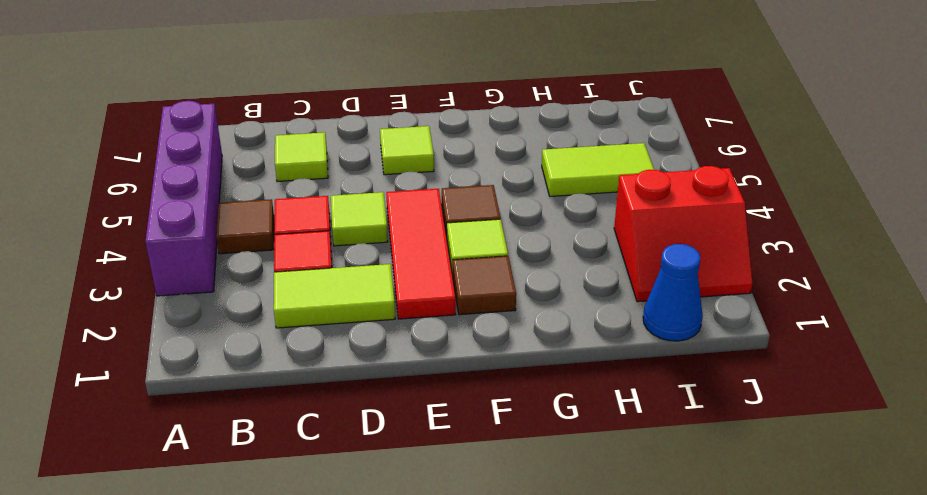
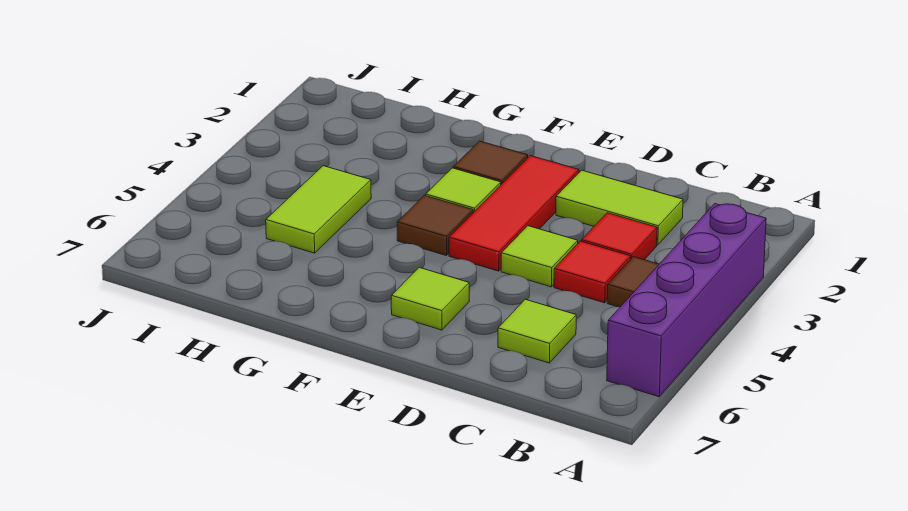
lime tile H5:I5 level 1 -> lime tile H4:H5 level 1
blue cone I1 level 1 -> none
red slope I2:J3 level 1 top 3 -> none

